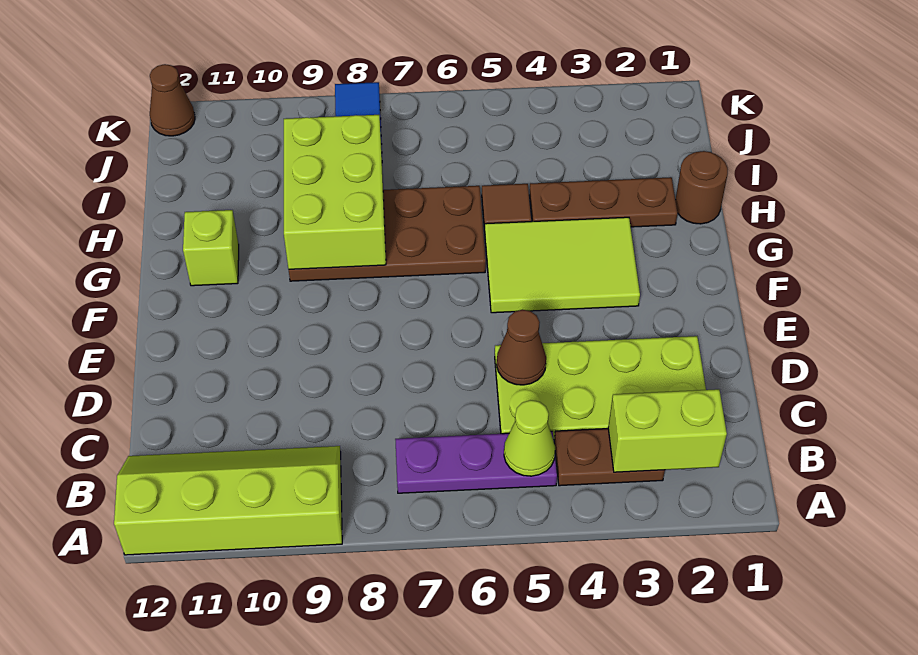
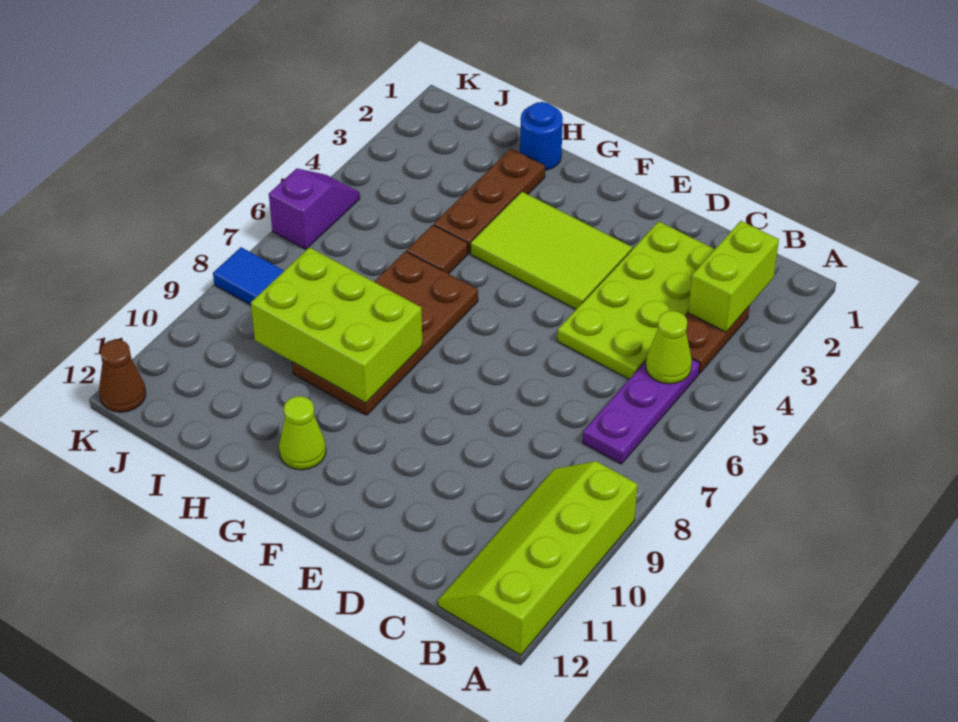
brown cone D5 level 2 -> none
lime tile F3:G5 level 1 -> lime tile E3:G4 level 1
lime brick G11 level 1 -> lime cone G11 level 1
brown round brick H1 level 1 -> blue round brick H1 level 1
none -> purple slope K5:K6 level 1 top 6

